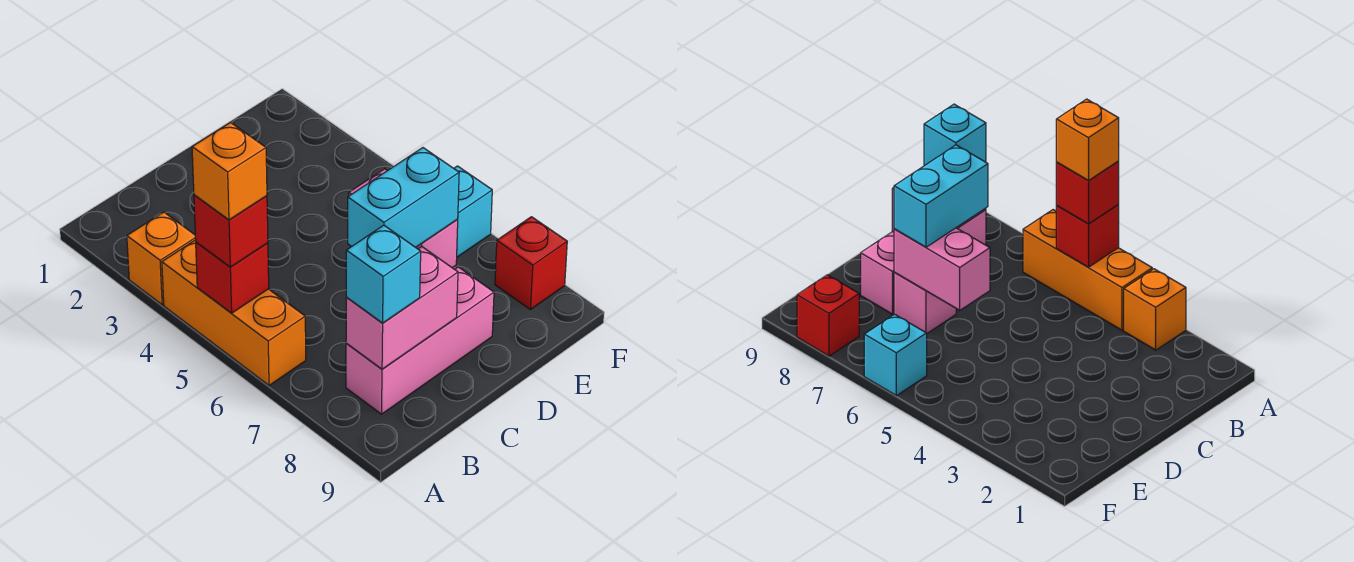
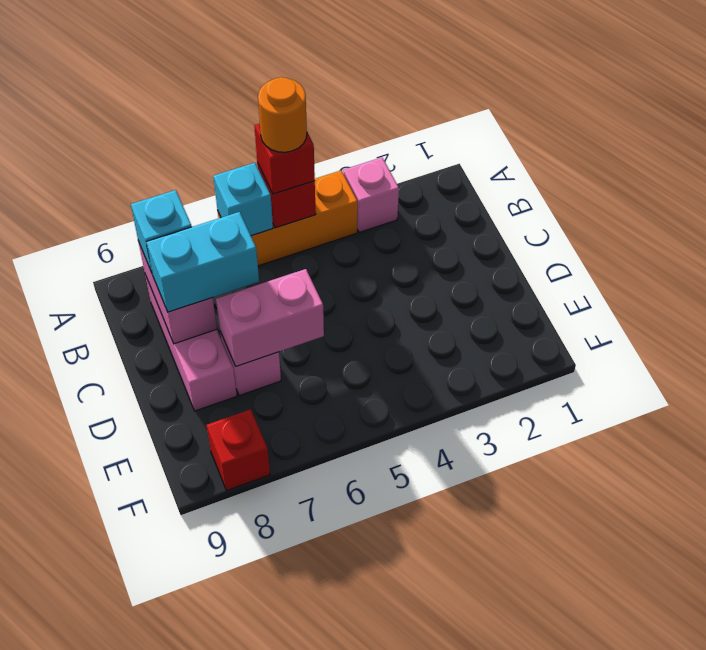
orange brick A3 level 1 -> pink brick A3 level 1
orange brick A5 level 4 -> orange round brick A5 level 4
cyan brick C7:D7 level 3 -> cyan brick C7:C8 level 3
cyan brick F6 level 1 -> cyan brick A6 level 2

